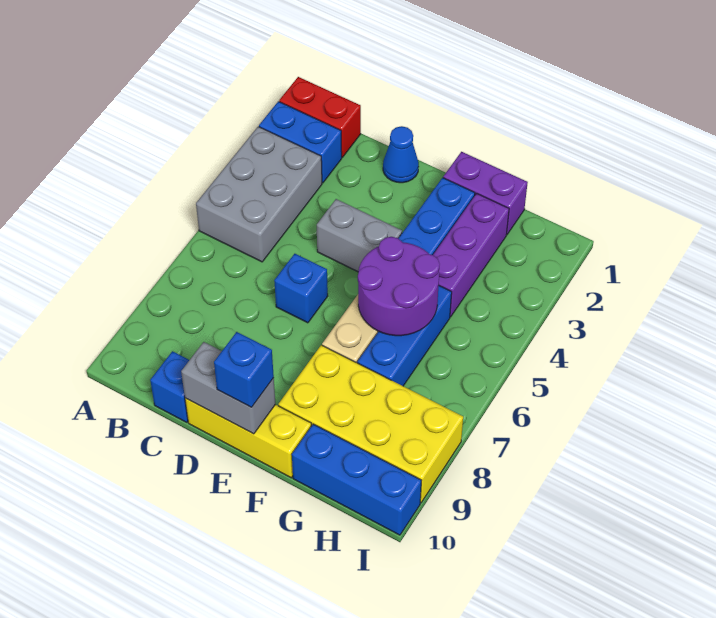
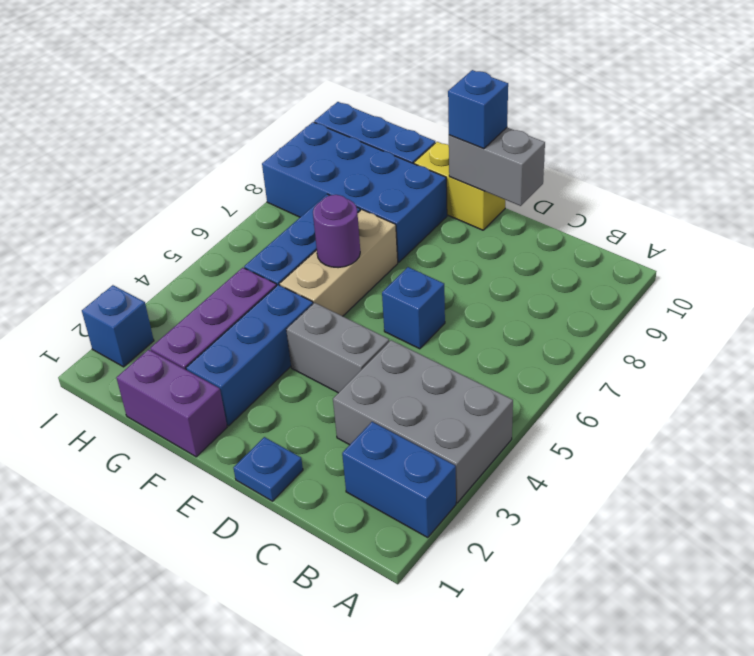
red brick A1:B1 level 1 -> none
grey brick A3:B5 level 1 -> grey brick A3:C4 level 1
blue brick C10 level 1 -> blue brick I2 level 1
blue cone D1 level 1 -> blue plate D1 level 1
yellow brick D10:F10 level 1 -> yellow brick E10:F10 level 1
purple round brick F5:G6 level 2 -> purple round brick F6 level 2
yellow brick F8:I9 level 1 -> blue brick F8:I9 level 1

